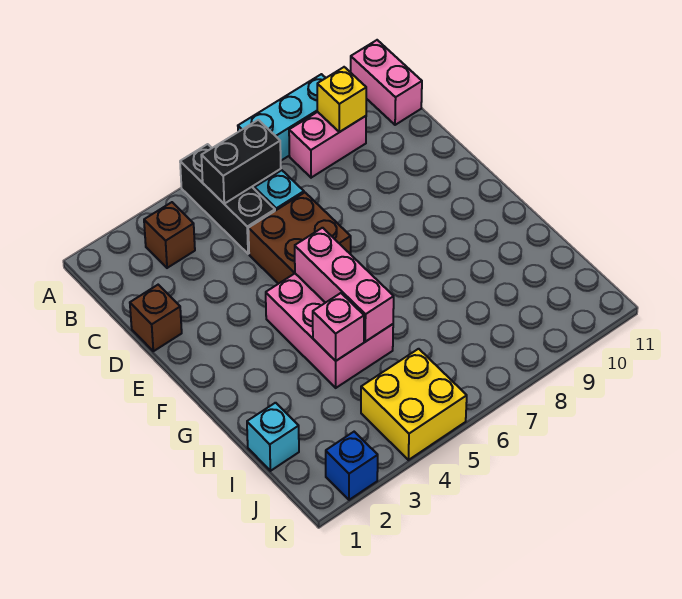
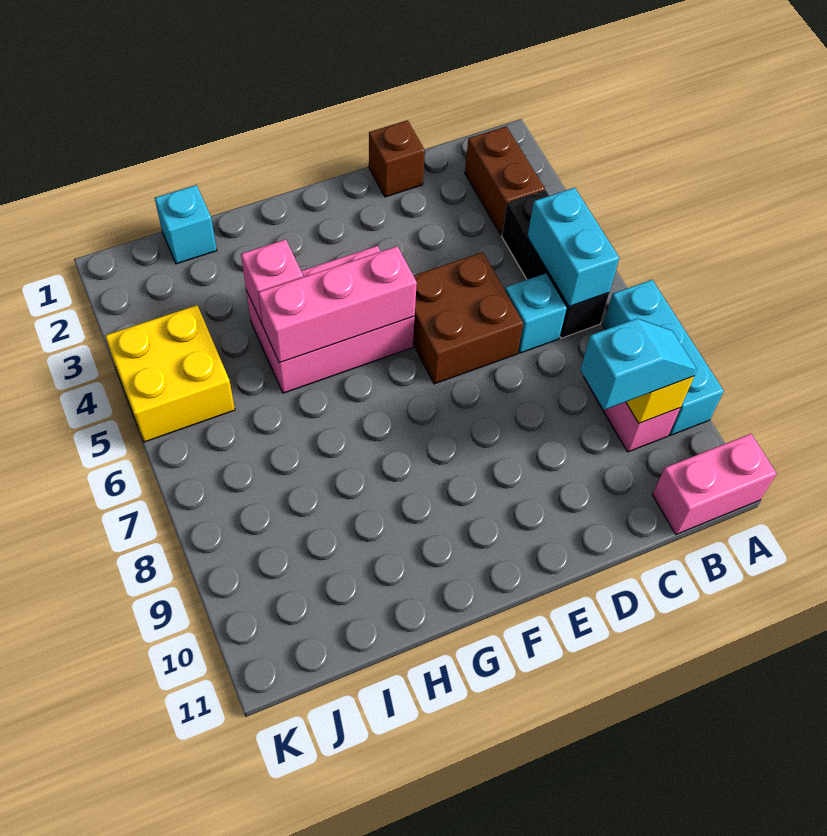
black brick A5:C5 level 1 -> black brick B4:B6 level 1
brown brick B3 level 1 -> brown brick B2:B3 level 1
black brick B5:B6 level 2 -> cyan brick B5:B6 level 2
none -> cyan slope B9:C9 level 3 top C
blue brick K2 level 1 -> none

